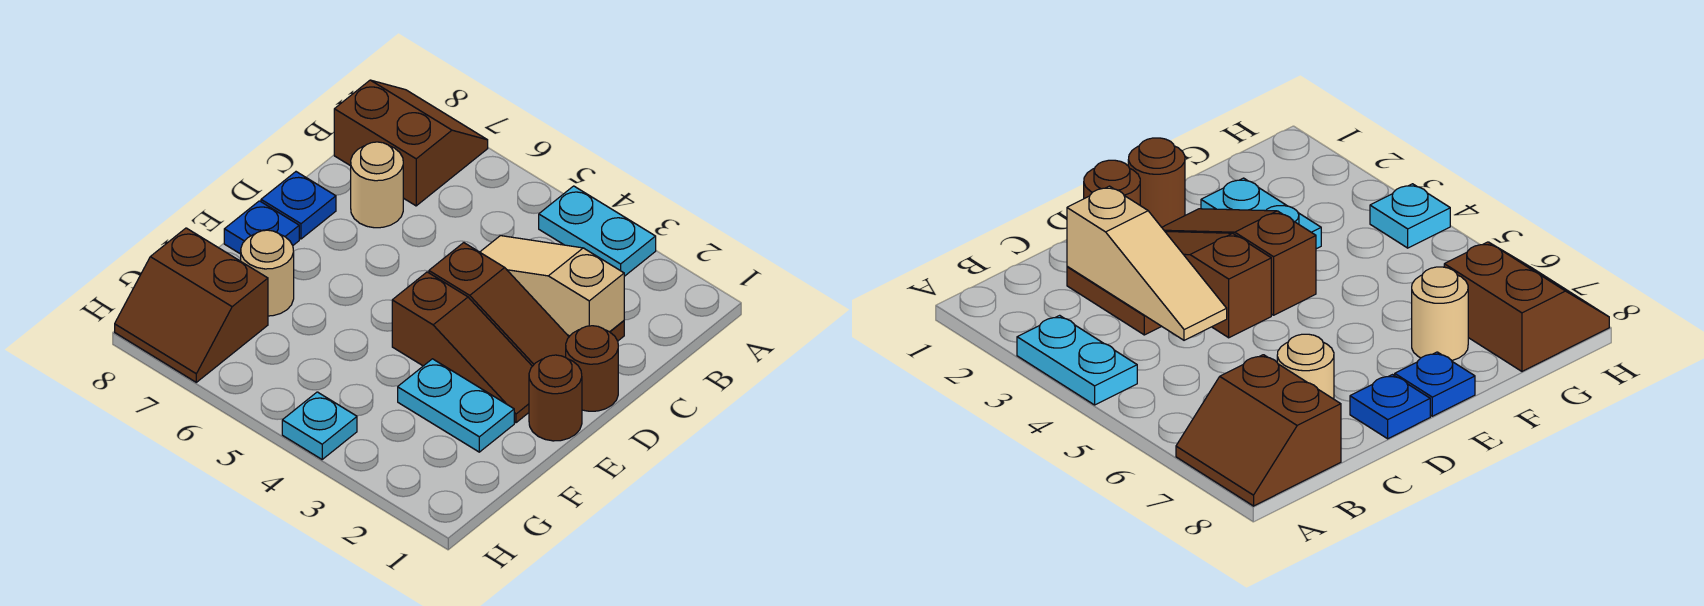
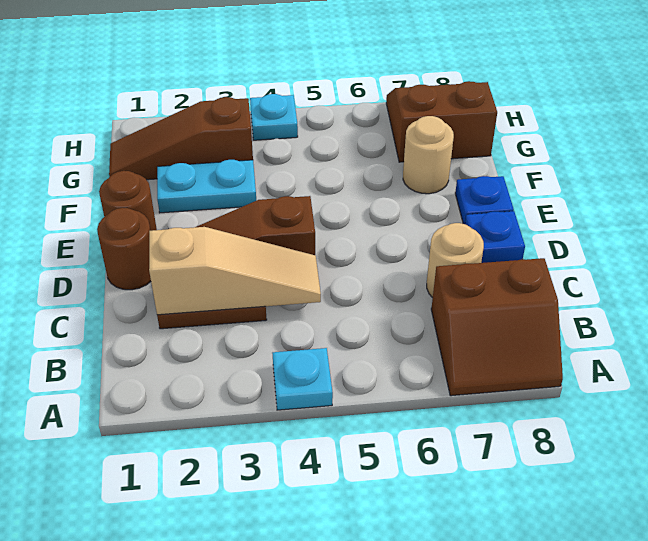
cyan plate A3:A4 level 1 -> cyan plate A4 level 1
brown slope E2:E4 level 1 top 4 -> brown slope G1:G3 level 1 top 3

